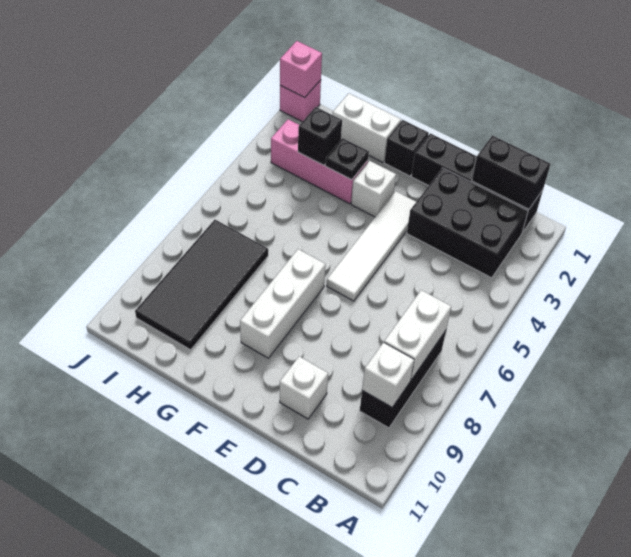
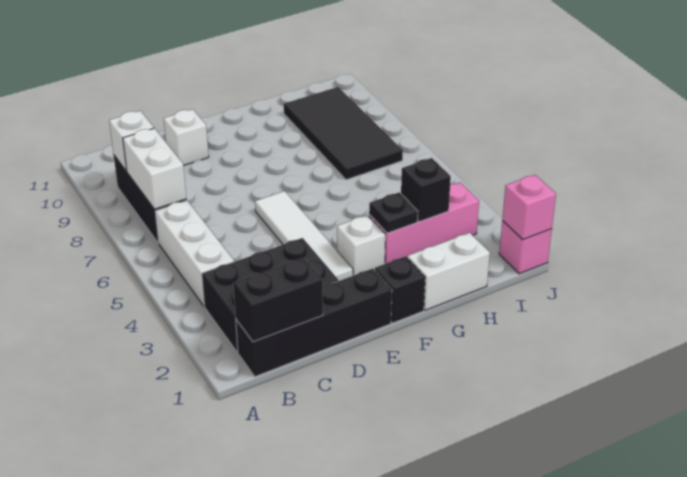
white brick F7:F9 level 1 -> white brick B4:B6 level 1

